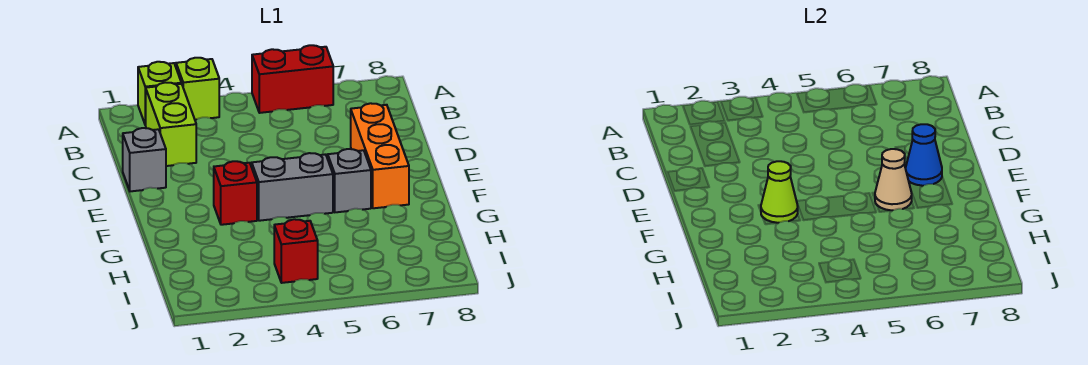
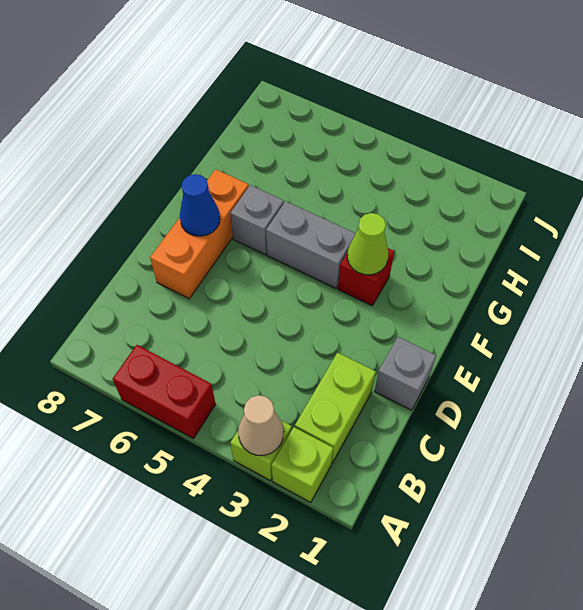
tan cone F6 level 2 -> tan cone A3 level 2
red brick I4 level 1 -> none

